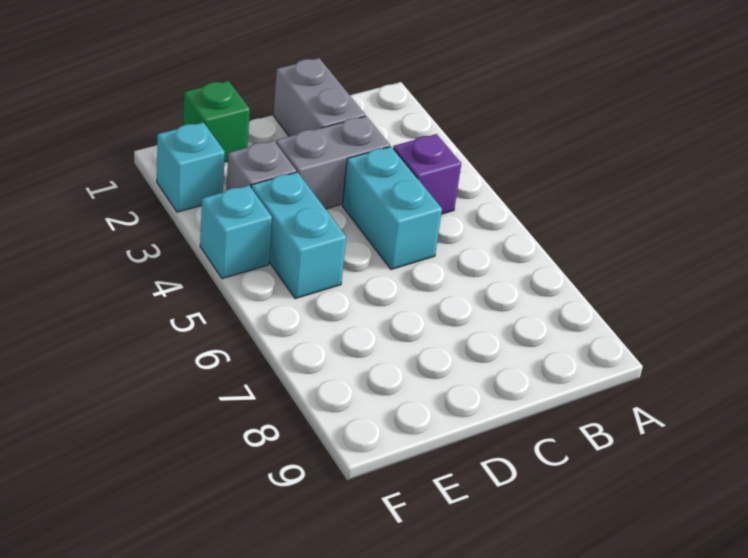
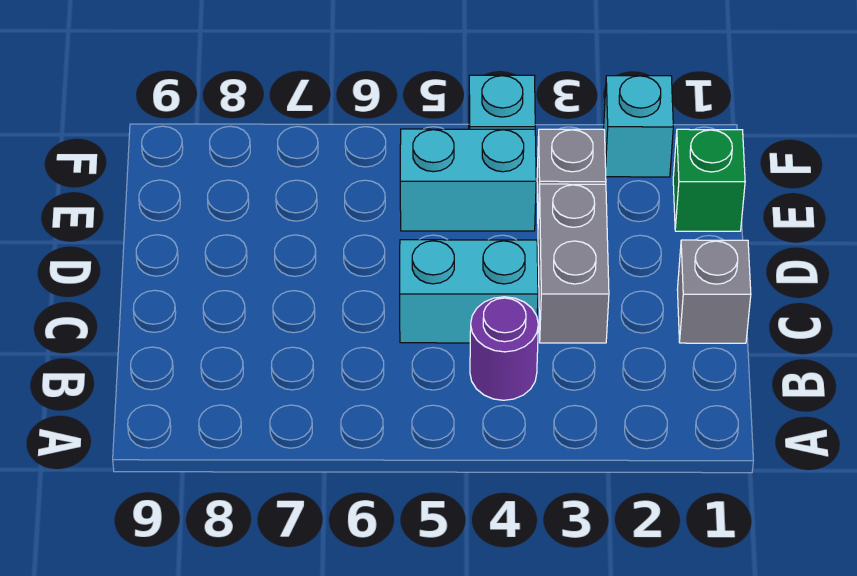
purple brick B4 level 1 -> purple round brick B4 level 1
grey brick C1:C2 level 1 -> grey brick C1 level 1

